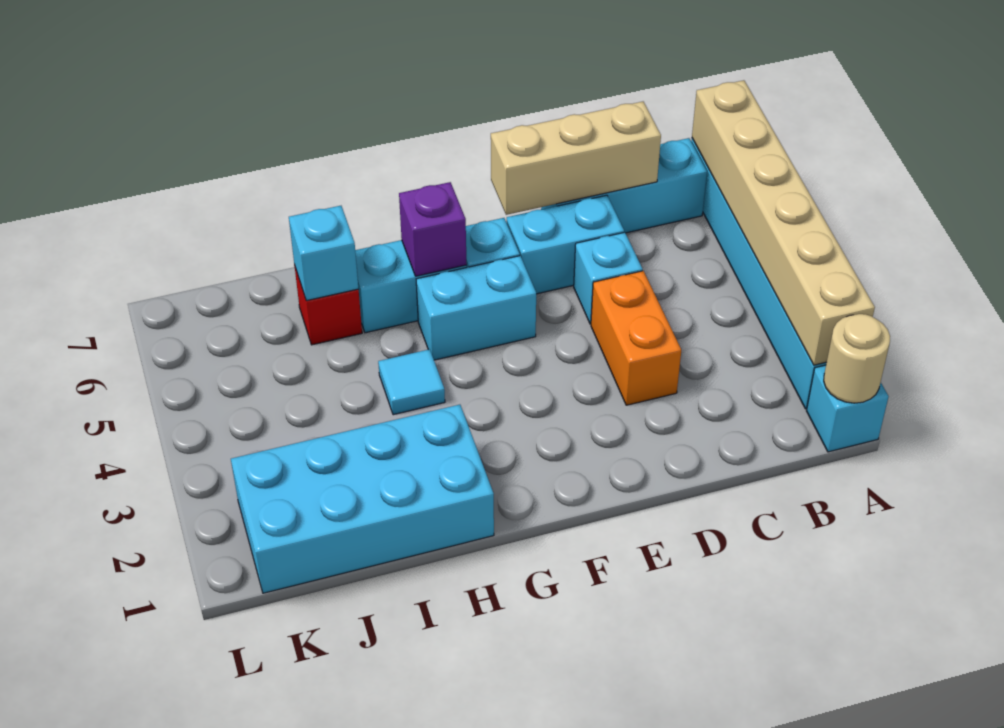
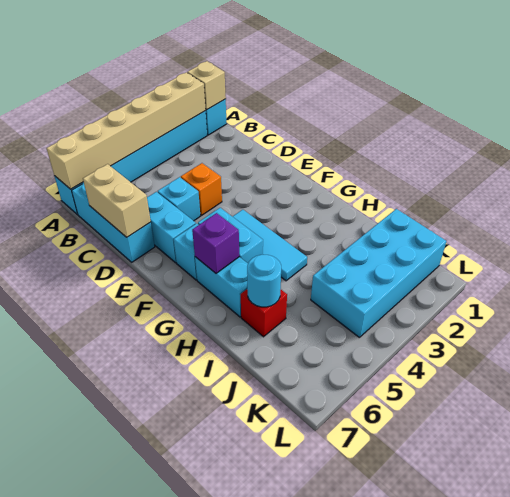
tan round brick A1 level 2 -> tan brick A1 level 2
tan brick C7:E7 level 2 -> tan brick C7:D7 level 2
orange brick D3:D4 level 1 -> orange brick D4 level 1
cyan brick H1:K2 level 1 -> cyan brick J1:K4 level 1
cyan tile H4 level 1 -> cyan tile F4:H4 level 1
cyan brick I6 level 2 -> cyan round brick I6 level 2

